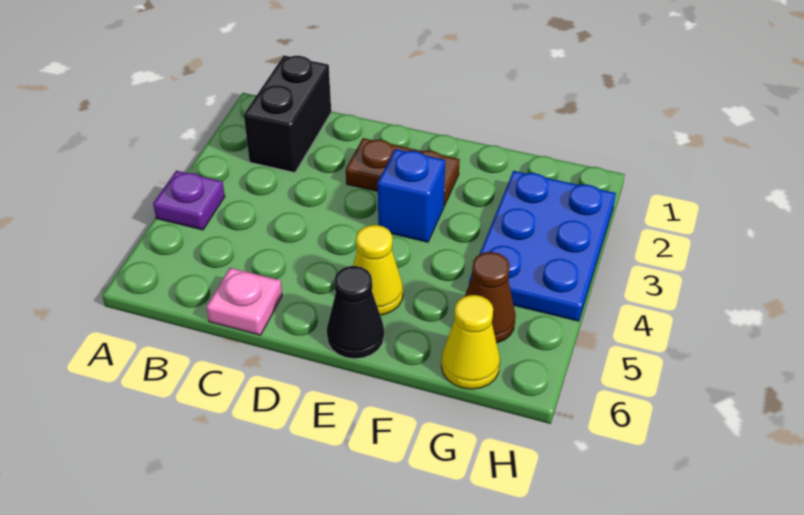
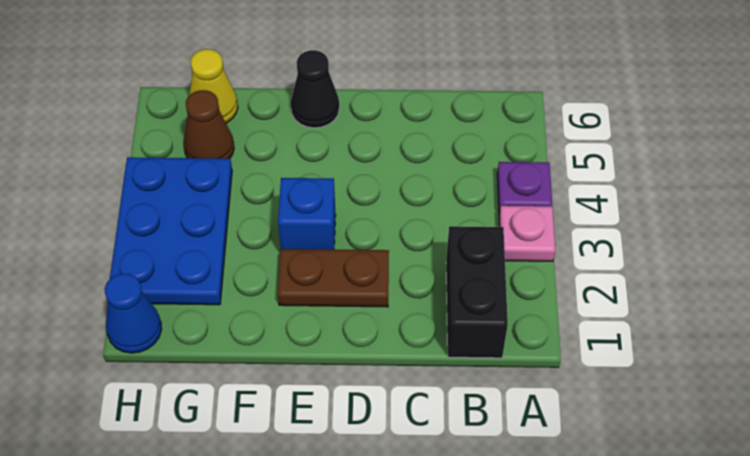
pink plate C6 level 1 -> pink plate A3 level 1
yellow cone E5 level 1 -> none
none -> blue cone H1 level 1

